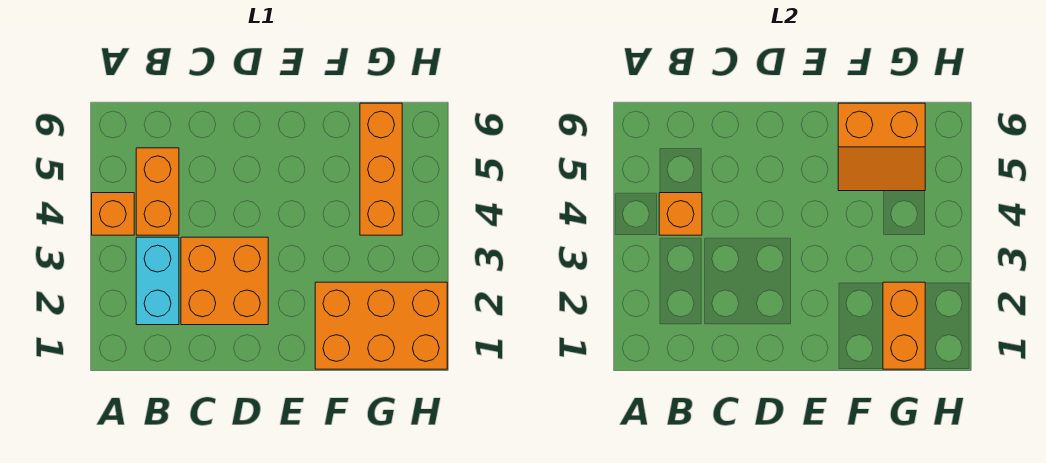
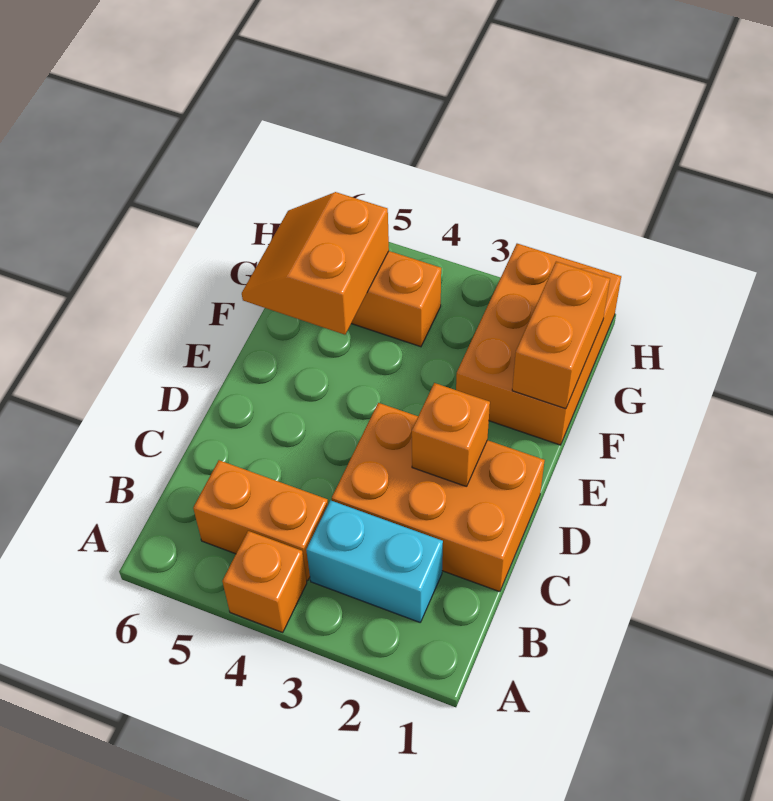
orange brick B4 level 2 -> orange brick D2 level 2
orange brick C2:D3 level 1 -> orange brick C1:D3 level 1
orange slope F5:G6 level 2 top 6 -> orange slope F5:G6 level 2 top 5
orange brick G1:G2 level 2 -> orange brick F1:G1 level 2

